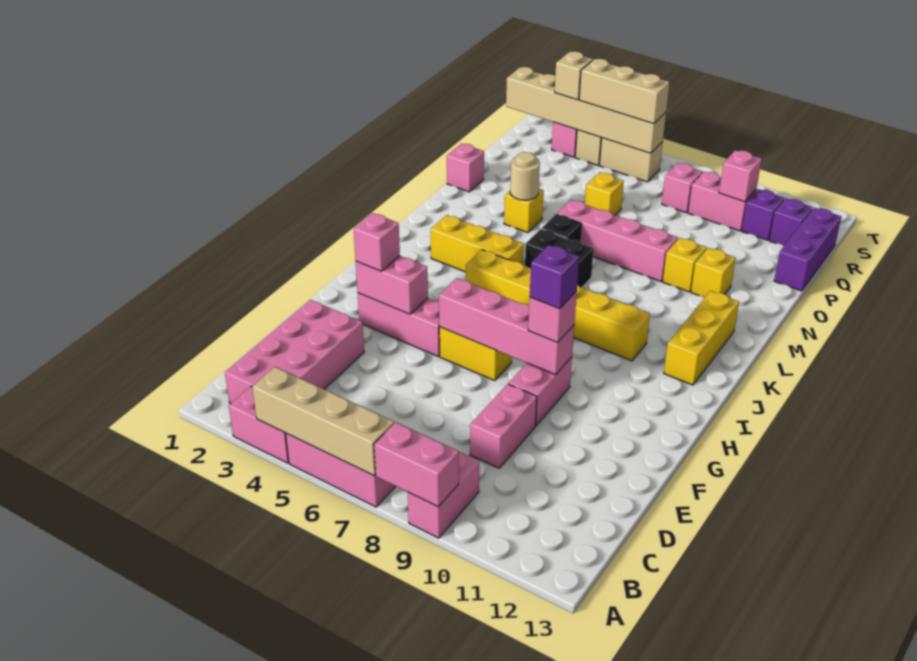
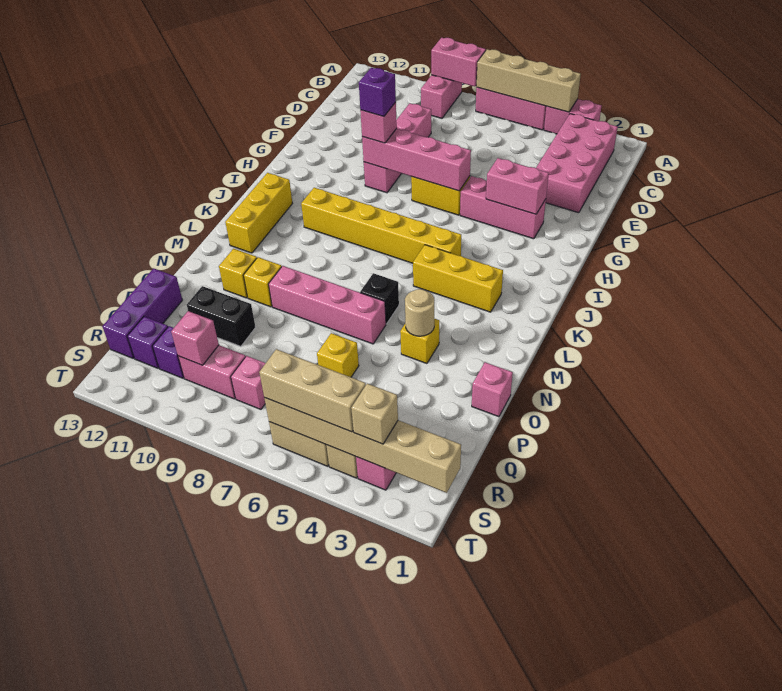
pink brick G3 level 3 -> none
black brick L6:L7 level 1 -> black brick P10:P11 level 1

